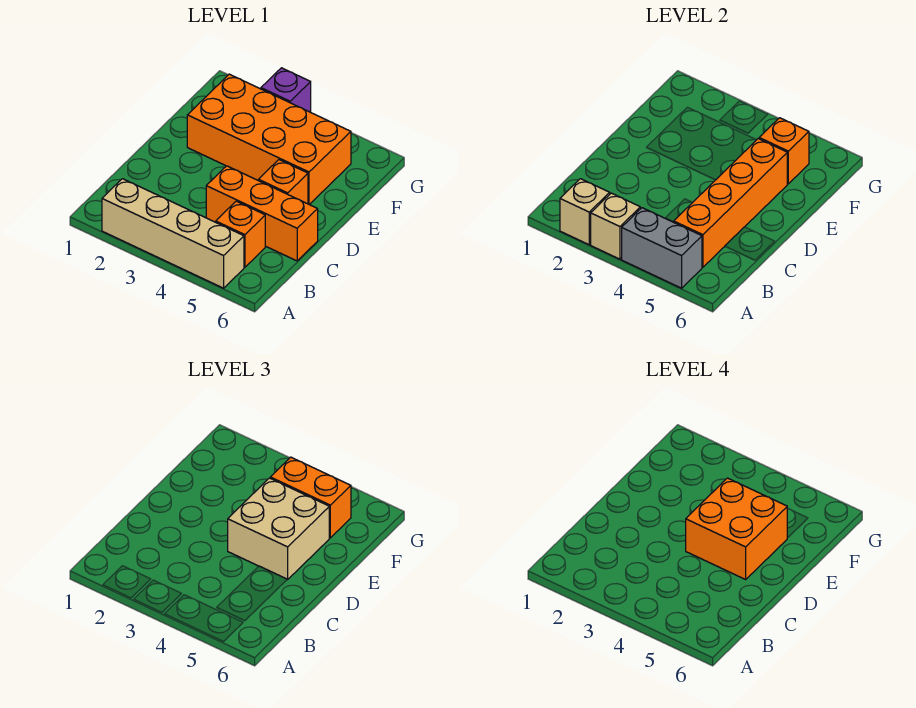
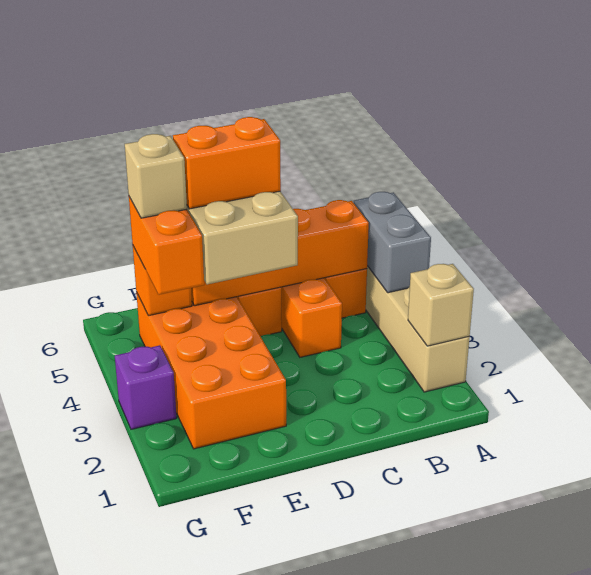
tan brick A3 level 2 -> tan brick F5 level 4
orange brick D4:E5 level 4 -> orange brick D5:E5 level 4

